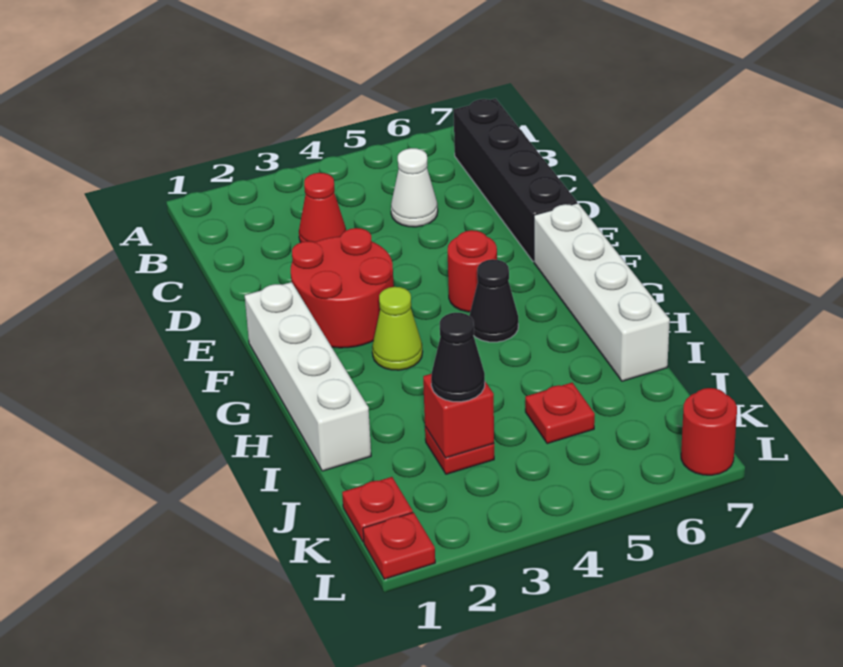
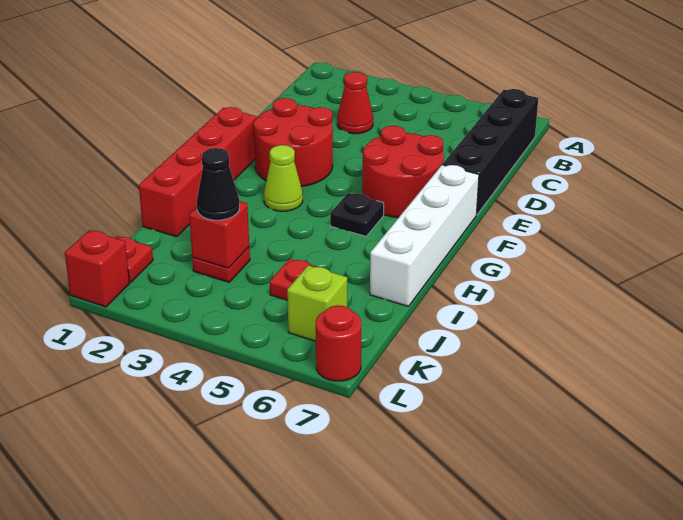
white cone C5 level 1 -> none
white brick F1:I1 level 1 -> red brick F1:I1 level 1
red round brick F5 level 1 -> red round brick E5:F6 level 1
black cone G5 level 1 -> black plate G5 level 1
none -> lime brick K6 level 1
red plate L1 level 1 -> red brick L1 level 1

